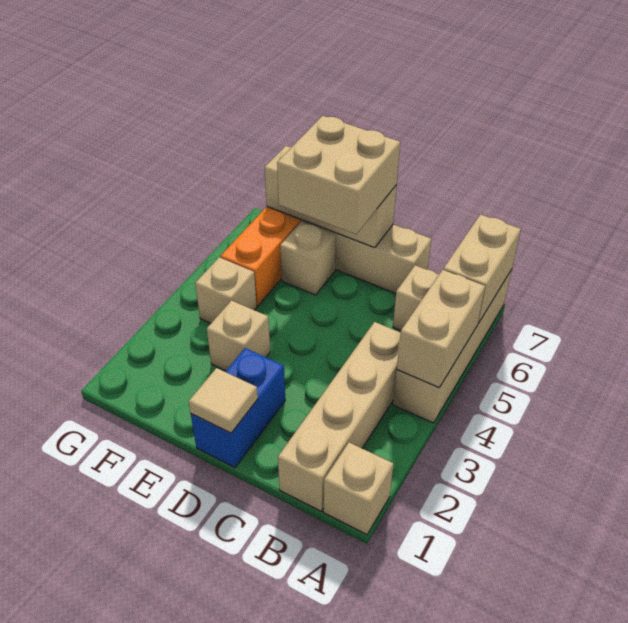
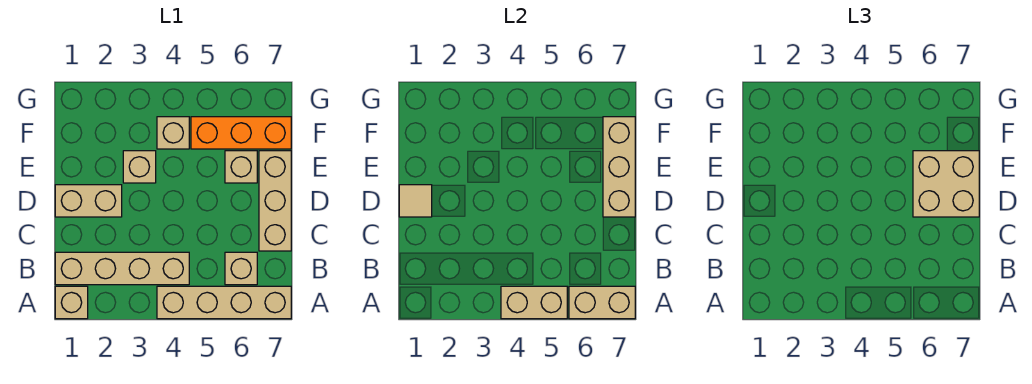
blue brick D1:D2 level 1 -> tan brick D1:D2 level 1

